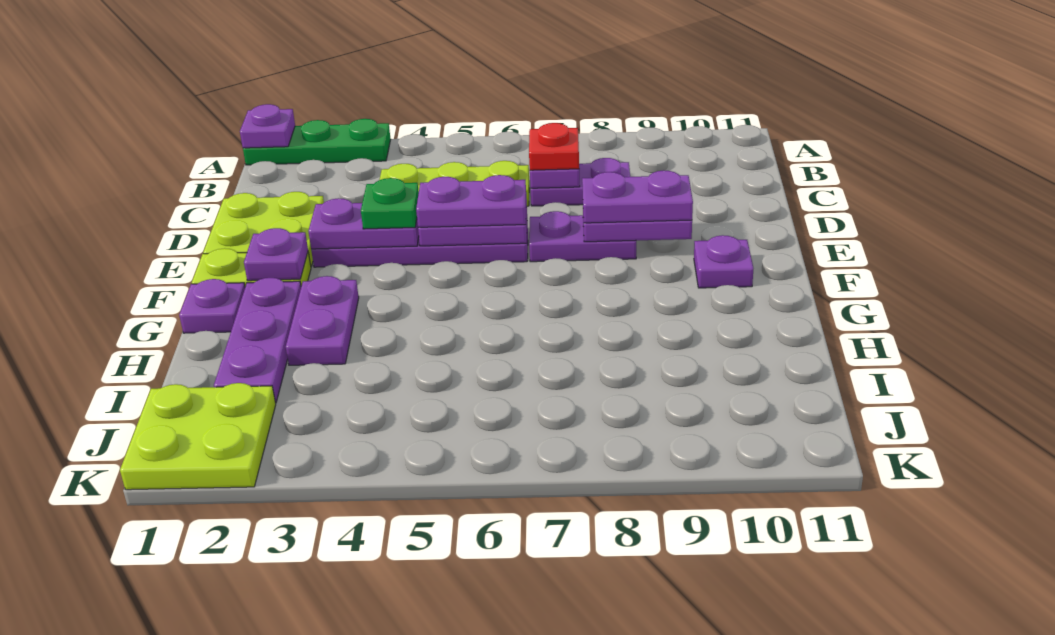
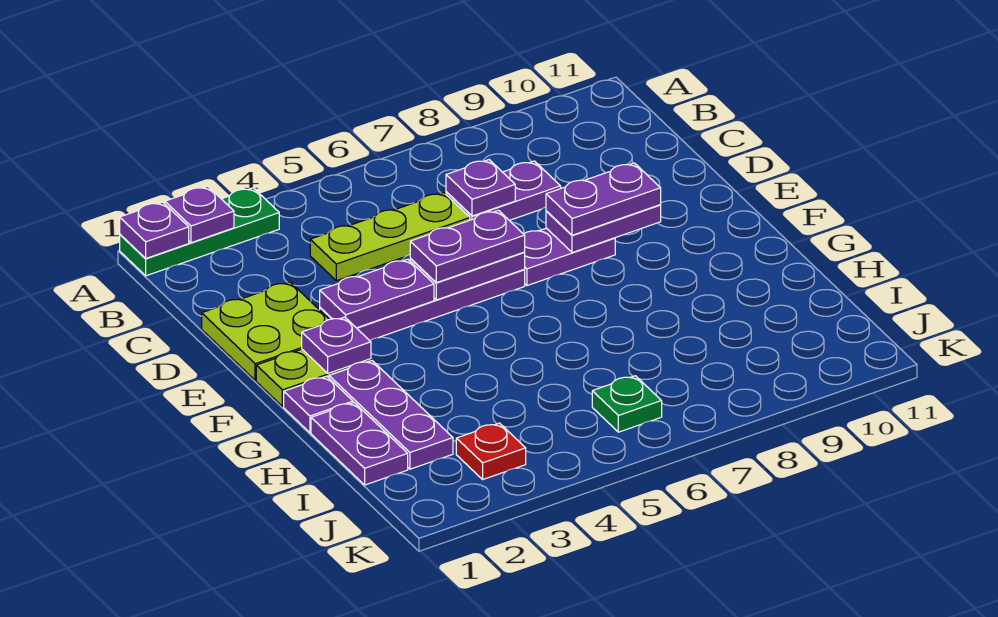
red plate C7 level 3 -> red plate J3 level 1
green plate E4 level 3 -> green plate J6 level 1
purple plate F10 level 1 -> purple plate A2 level 2
purple plate G3:H3 level 1 -> purple plate H1:I1 level 1
lime plate J1:K2 level 1 -> none

